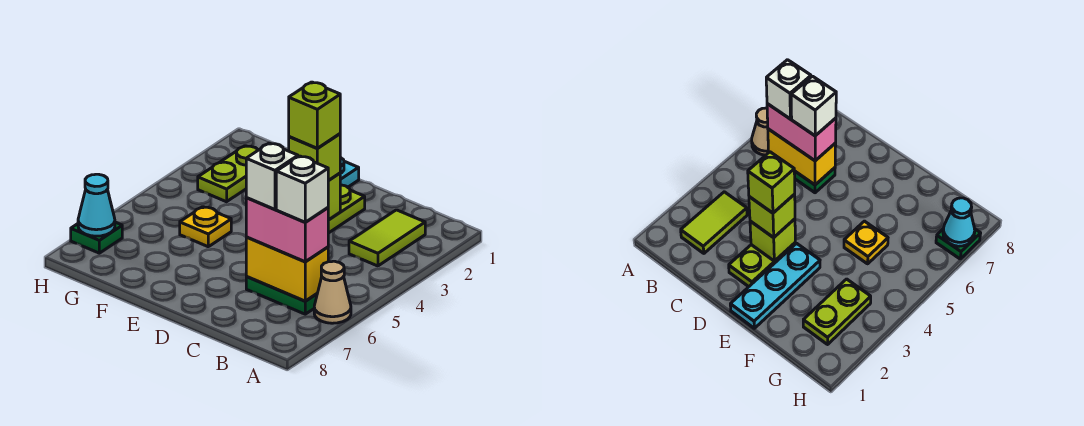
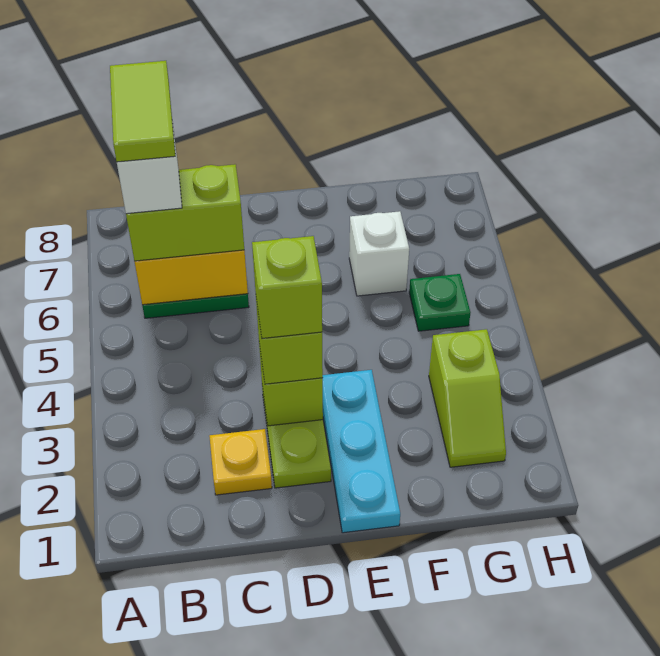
tan cone A6 level 1 -> none
lime tile B2:B3 level 1 -> lime tile B6:B7 level 5
pink brick B6:C6 level 3 -> lime brick B6:C6 level 3
white brick C6 level 4 -> white brick F6 level 1
yellow plate F5 level 1 -> yellow plate C2 level 1
lime plate G2:G3 level 1 -> lime slope G2:G3 level 1 top 3
green plate H7 level 1 -> green plate G5 level 1
cyan cone H7 level 2 -> none

